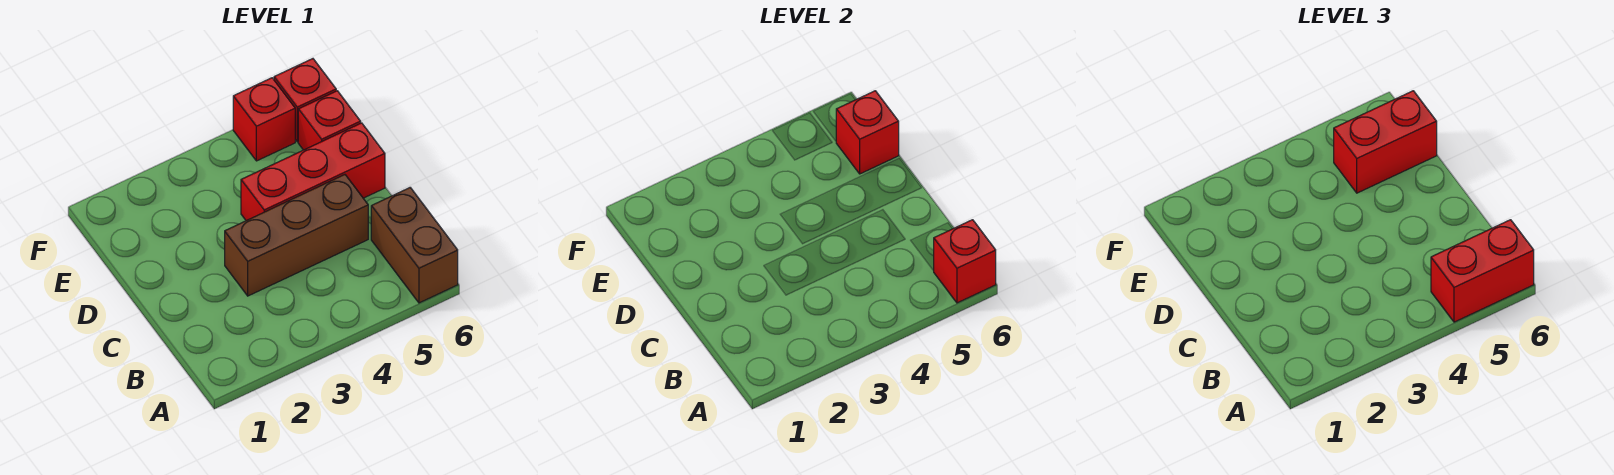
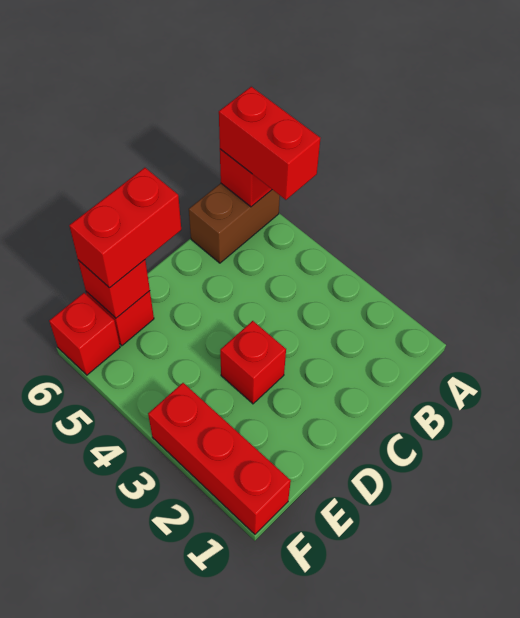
brown brick C3:C5 level 1 -> none
red brick D4:D6 level 1 -> red brick F1:F3 level 1
red brick E5:E6 level 3 -> red brick D6:E6 level 3
red brick F5 level 1 -> red brick D3 level 1

